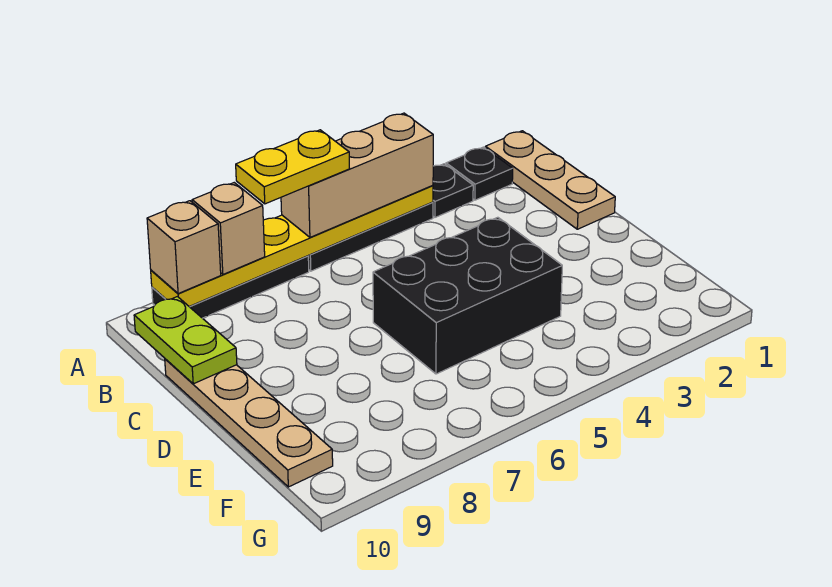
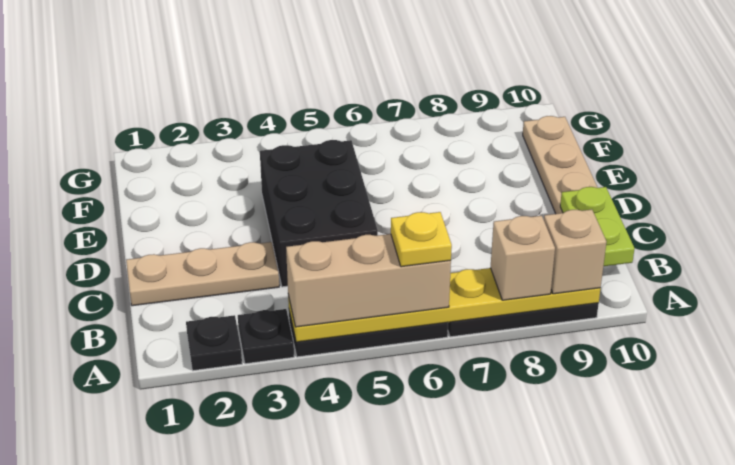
tan plate A1:C1 level 1 -> tan plate C1:C3 level 1
yellow plate A6:A7 level 4 -> yellow plate A6 level 4
black brick D4:E6 level 1 -> black brick C4:E5 level 1

